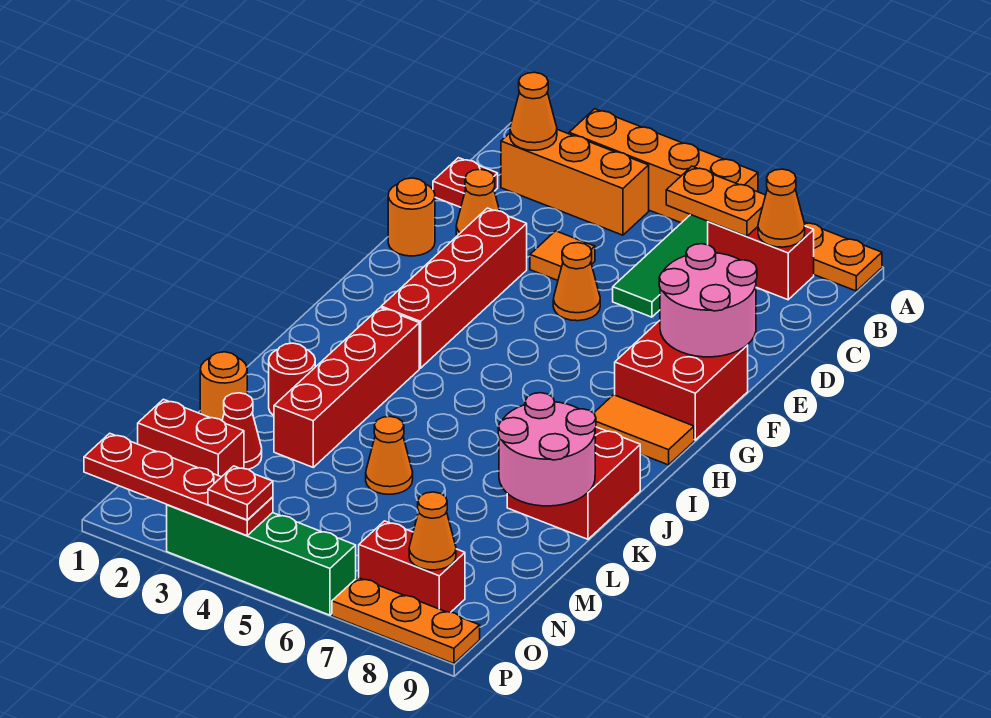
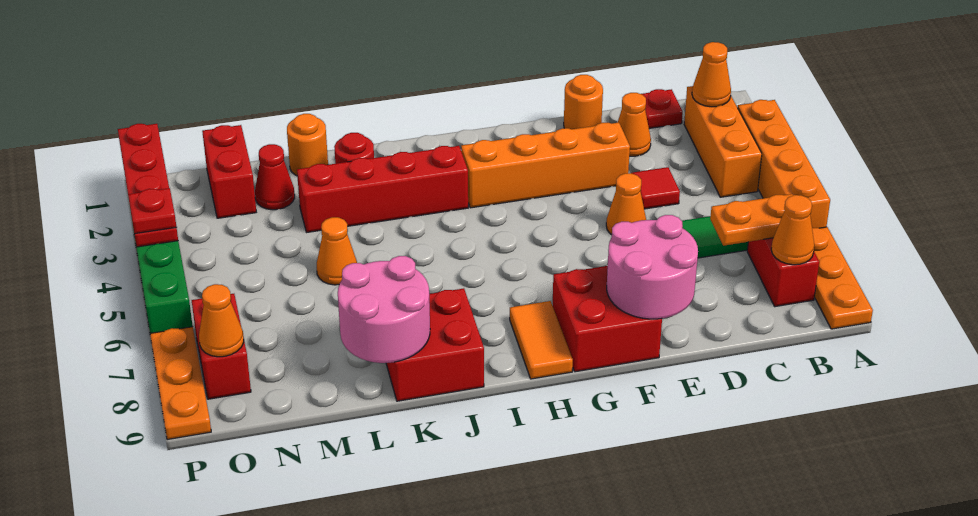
orange plate B6:B7 level 2 -> orange plate B7:C7 level 2
orange tile D4 level 1 -> red tile D4 level 1
red brick E3:H3 level 1 -> orange brick E3:H3 level 1

